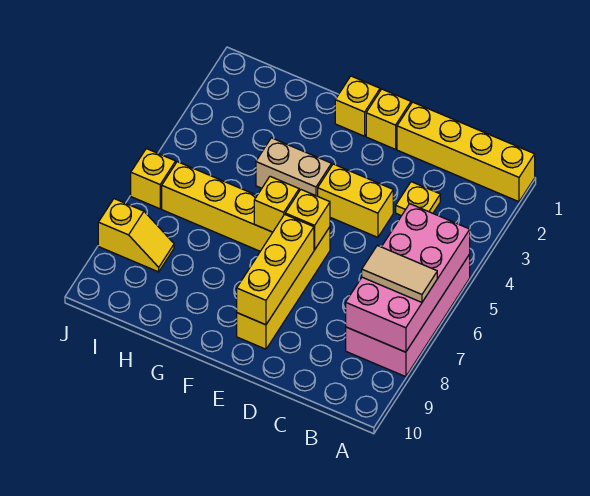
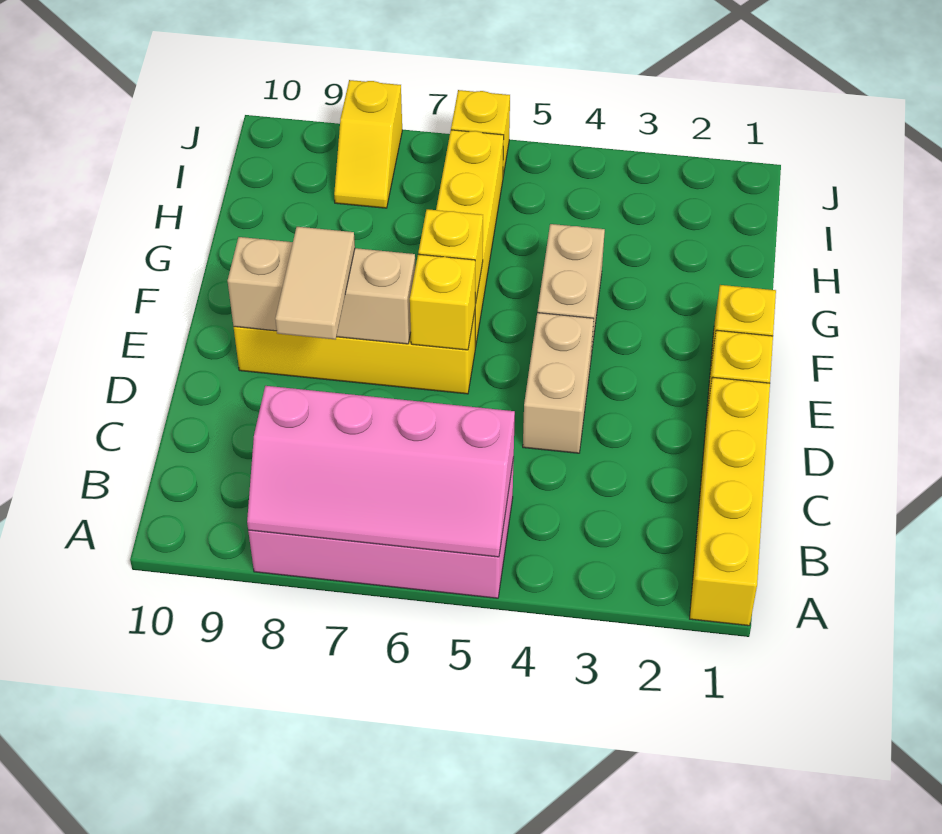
pink brick A5:B8 level 2 -> pink slope A5:B8 level 2 top B
tan tile A7:B7 level 3 -> tan tile D8:E8 level 3
yellow plate C3 level 1 -> none
yellow brick D4:E4 level 1 -> tan brick D4:E4 level 1
yellow brick E7:E9 level 2 -> tan brick E7:E9 level 2

